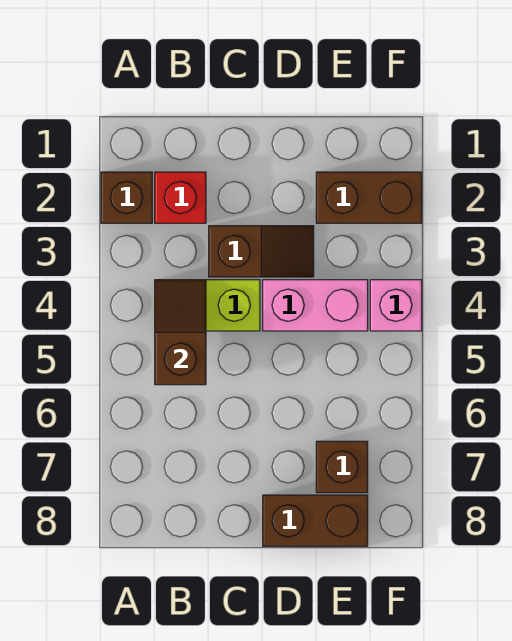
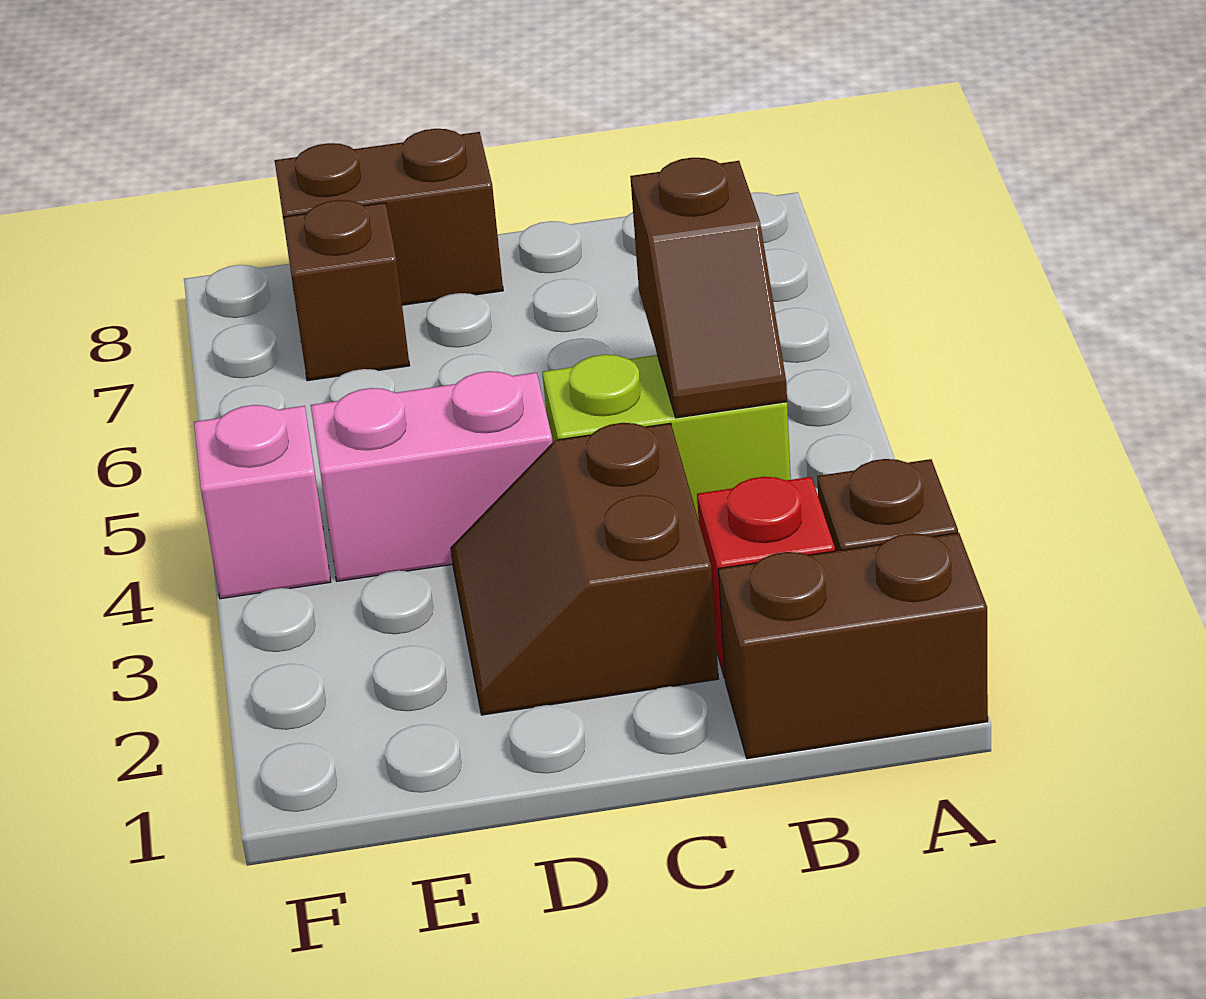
brown slope C3:D3 level 1 top C -> brown slope C2:D3 level 1 top C
brown brick E2:F2 level 1 -> brown brick A1:B1 level 1

